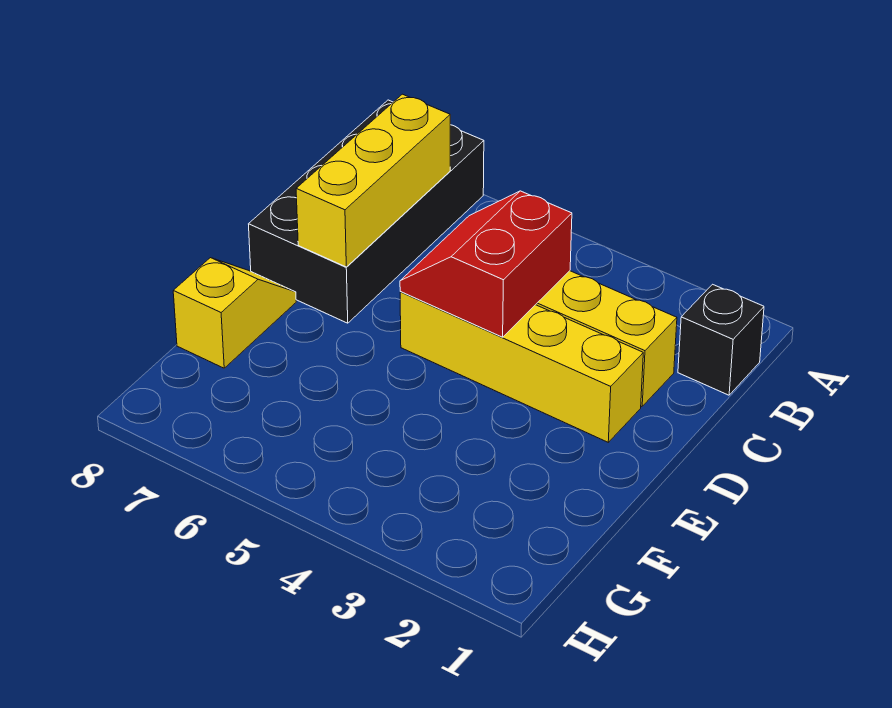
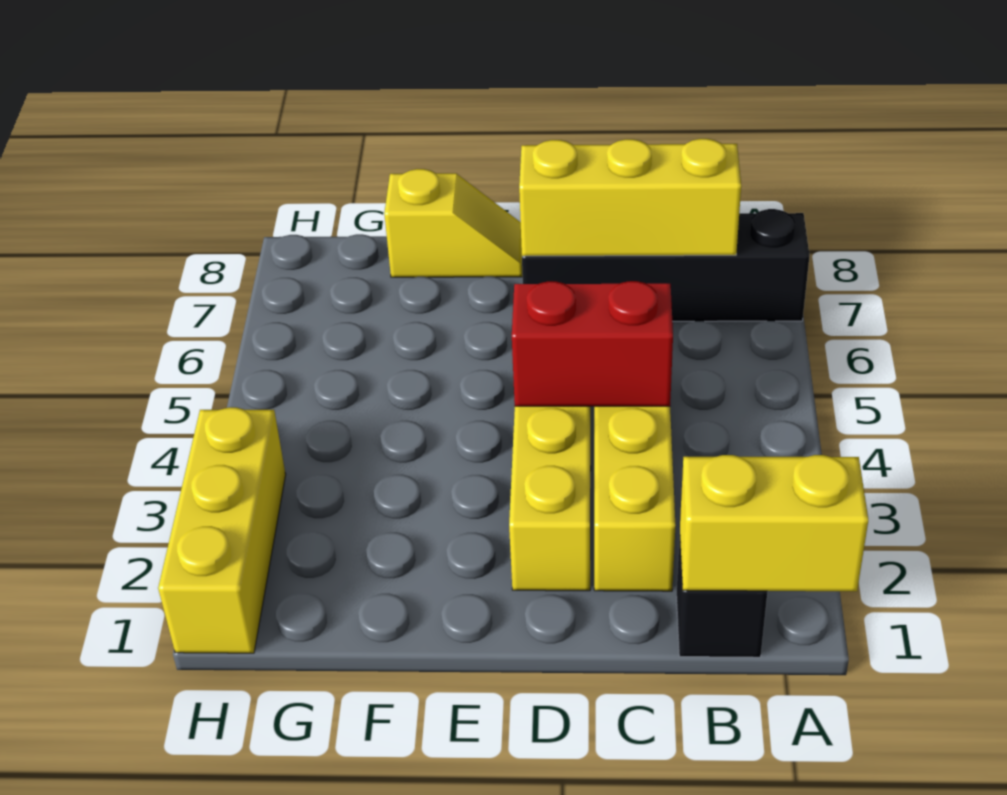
none -> yellow brick A1:B1 level 2
black brick A7:D8 level 1 -> black brick A7:D7 level 1
none -> yellow brick H1:H3 level 1

